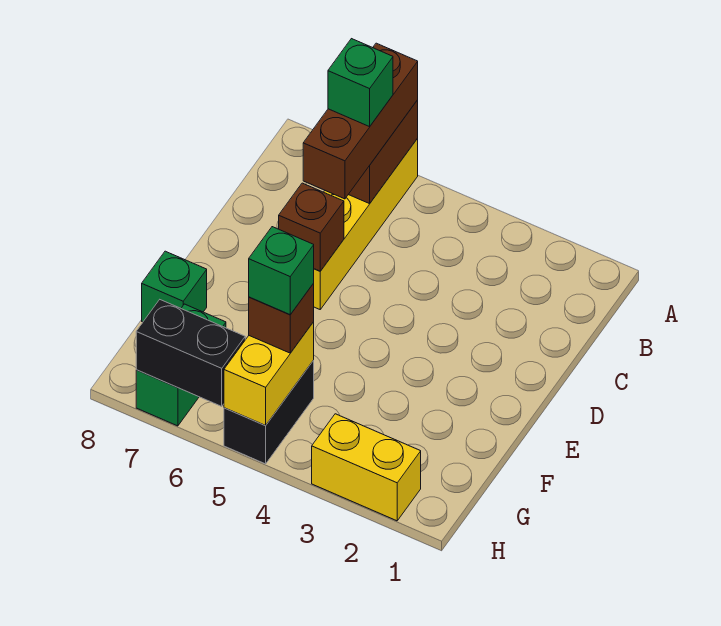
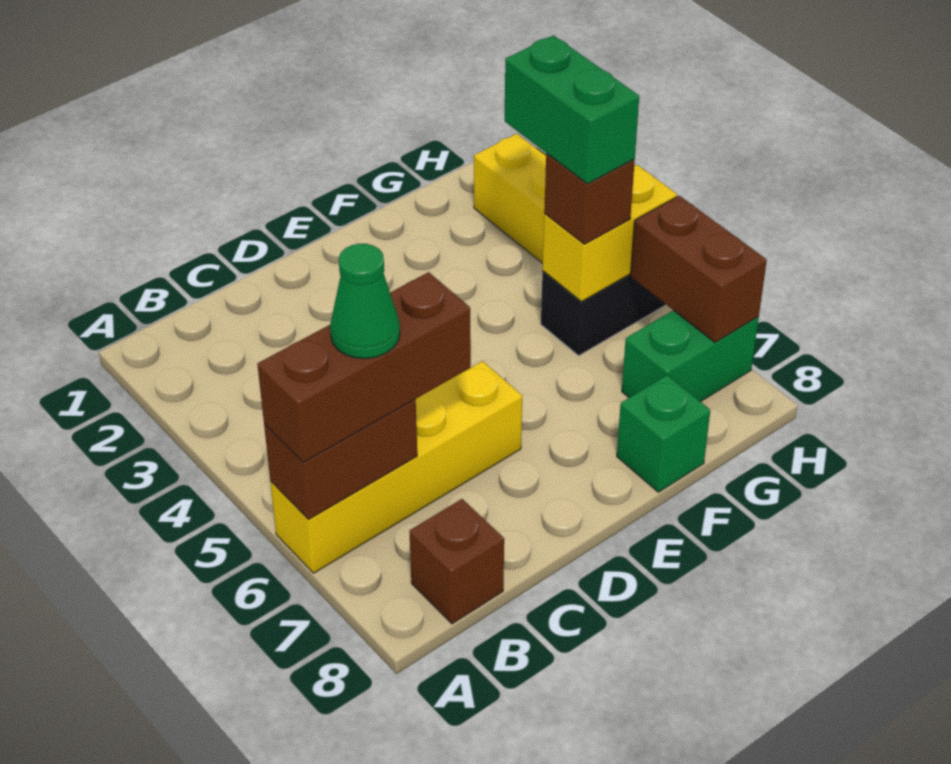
green brick B6 level 4 -> green cone B6 level 4
brown brick D6 level 2 -> brown brick B8 level 1
green brick G5 level 4 -> green brick G4:G5 level 4
black brick H6:H7 level 2 -> brown brick H6:H7 level 2

